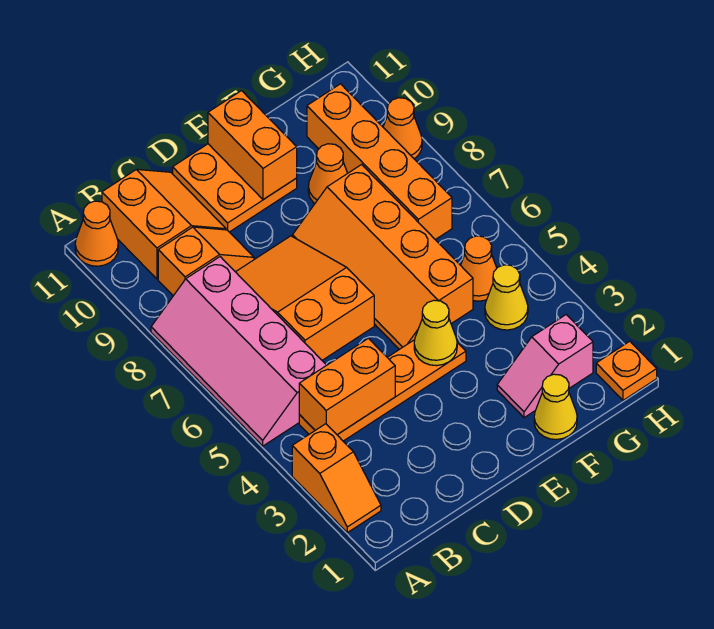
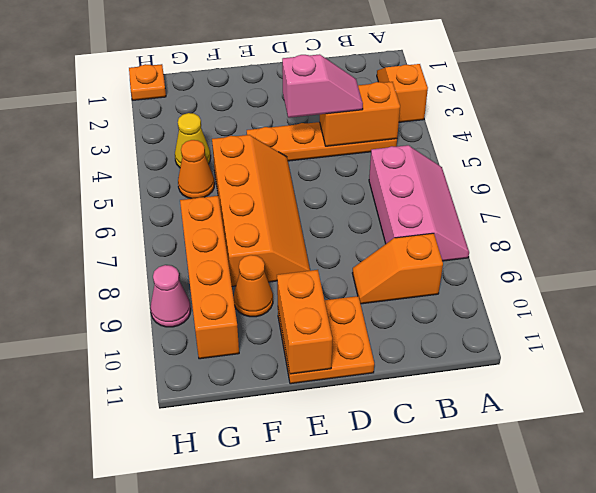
pink slope A5:B8 level 1 top B -> pink slope A6:B8 level 1 top B
orange cone A11 level 1 -> none
orange slope B10:C11 level 1 top B -> none
orange slope C6:D8 level 1 top 6 -> none
yellow cone E4 level 2 -> none
yellow cone F1 level 1 -> none
pink slope F2:G2 level 1 top G -> pink slope C4:D4 level 3 top D
orange cone H9 level 1 -> pink cone H9 level 1

